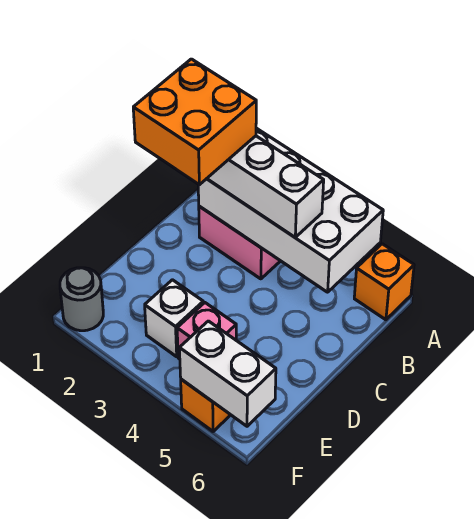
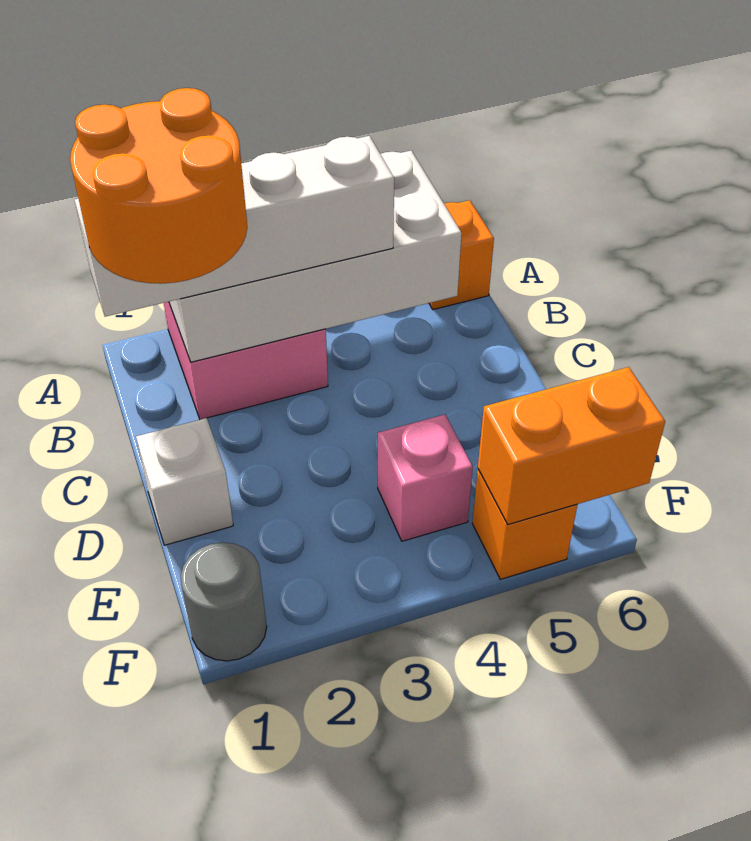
orange brick B1:C2 level 4 -> orange round brick B1:C2 level 4
white brick E3 level 1 -> white brick D1 level 1
white brick F5:F6 level 2 -> orange brick F5:F6 level 2

